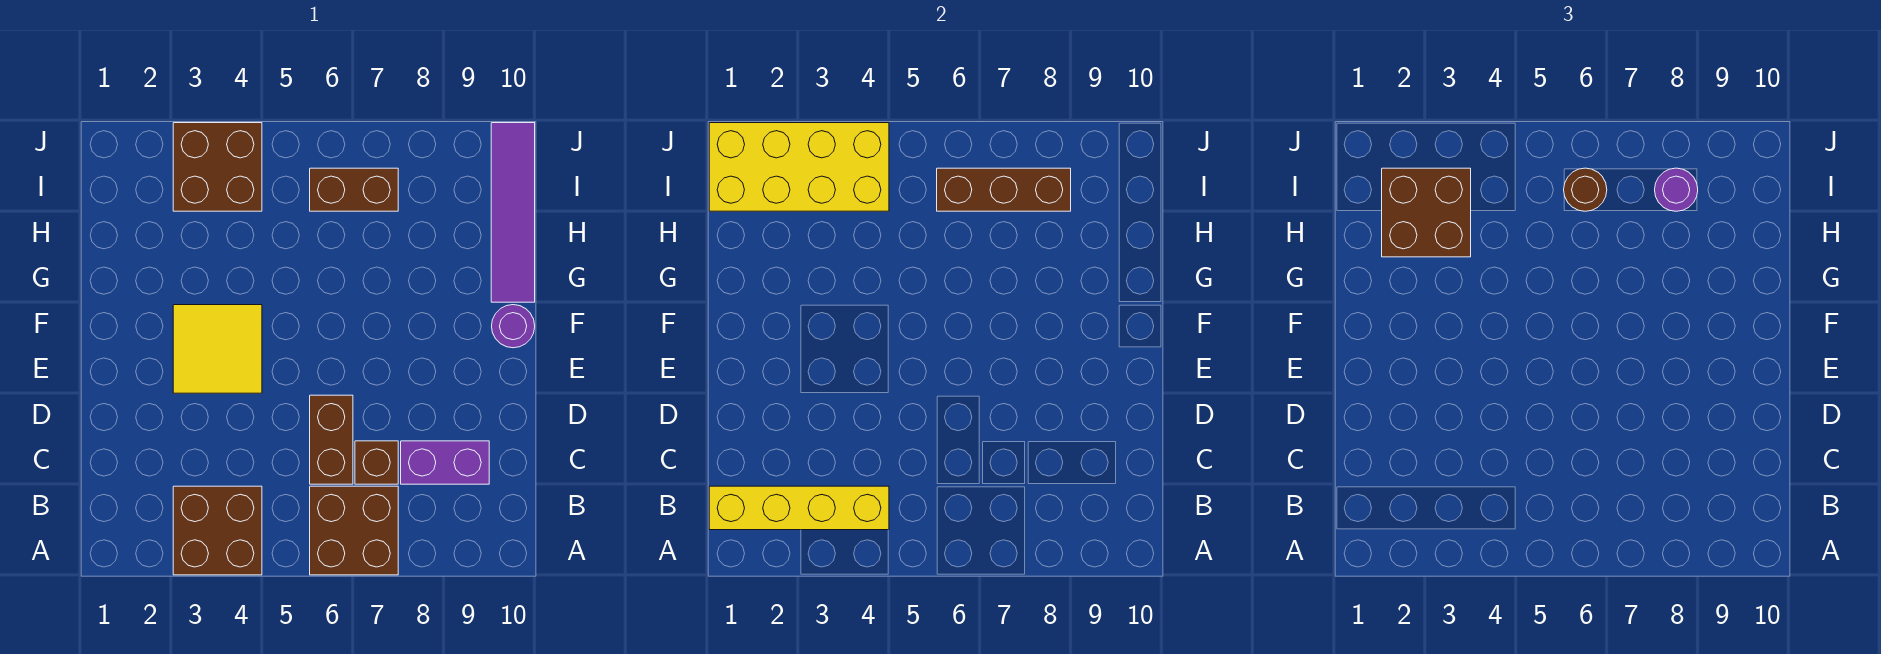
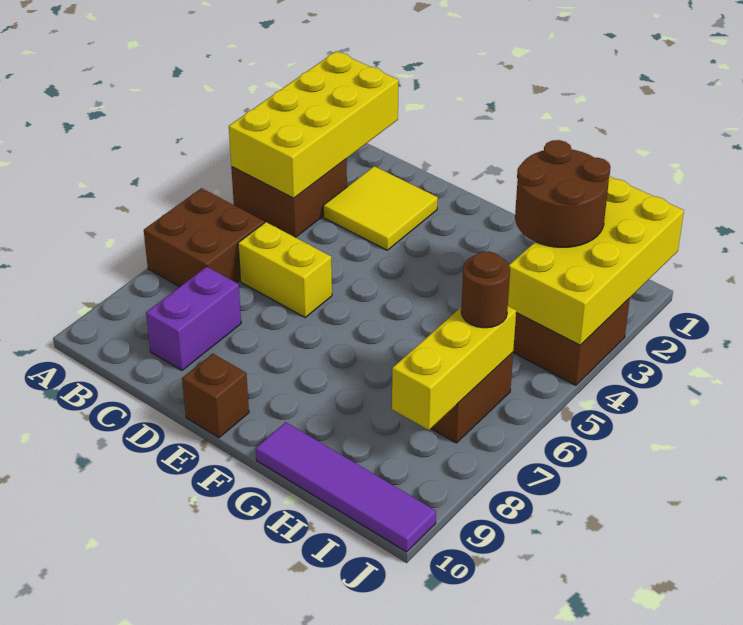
yellow brick B1:B4 level 2 -> yellow brick A1:B4 level 2
brown brick C6:D6 level 1 -> yellow brick C6:D6 level 1
brown brick C7 level 1 -> brown brick E10 level 1
yellow tile E3:F4 level 1 -> yellow tile C2:D3 level 1
purple round brick F10 level 1 -> none
brown brick H2:I3 level 3 -> brown round brick H2:I3 level 3
brown brick I6:I8 level 2 -> yellow brick I6:I8 level 2
purple round brick I8 level 3 -> none

